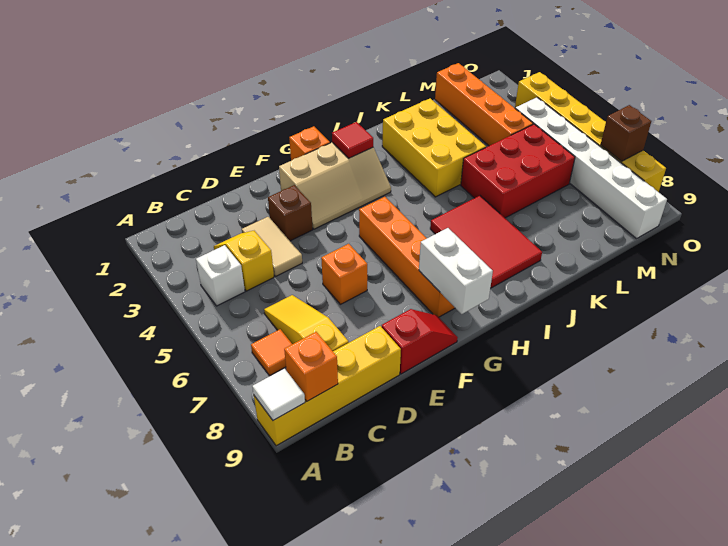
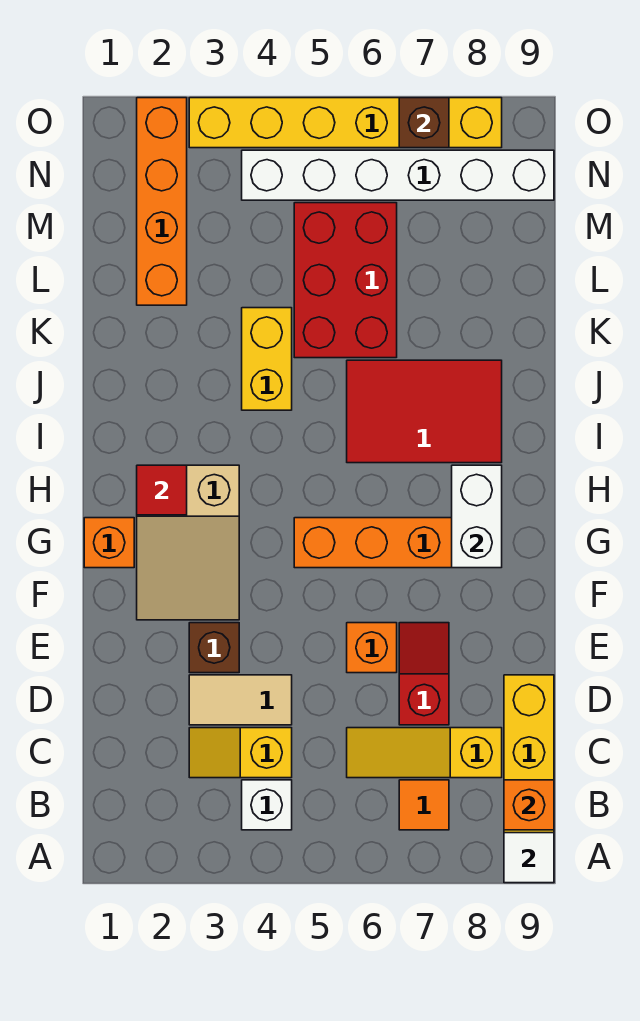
red slope E9:F9 level 1 top E -> red slope D7:E7 level 1 top D
tan slope F2:H3 level 1 top 2 -> tan slope F2:H3 level 1 top H
white brick G8:G9 level 2 -> white brick G8:H8 level 2
yellow brick J2:K4 level 1 -> yellow brick J4:K4 level 1
orange brick M1:M4 level 1 -> orange brick L2:O2 level 1

